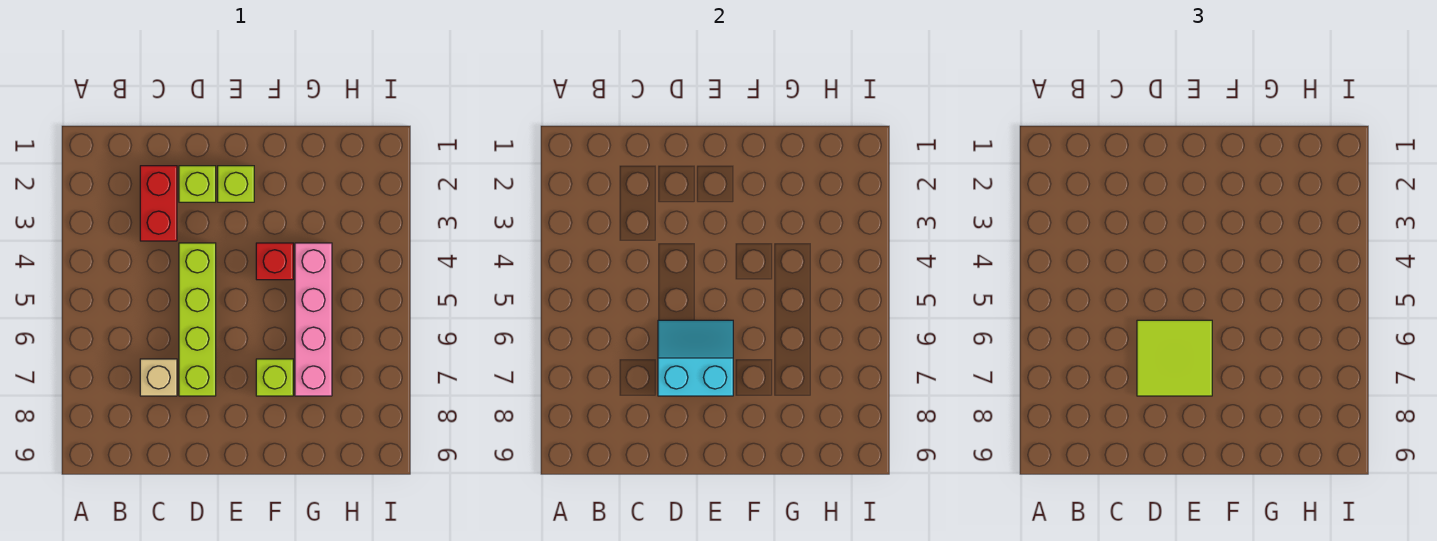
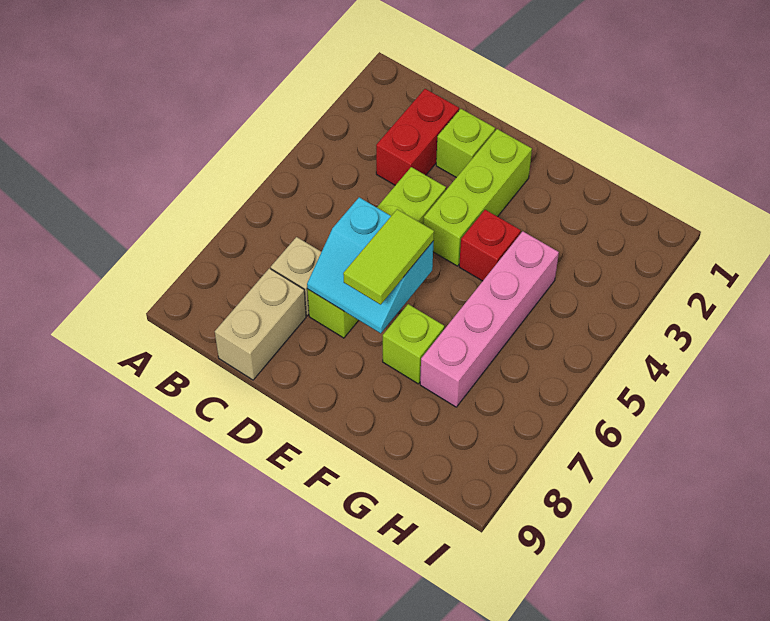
none -> tan brick C8:C9 level 1
cyan slope D6:E7 level 2 top 7 -> cyan slope D6:E7 level 2 top 6
lime tile D6:E7 level 3 -> lime tile E6:E7 level 3
lime brick E2 level 1 -> lime brick E2:E4 level 1

